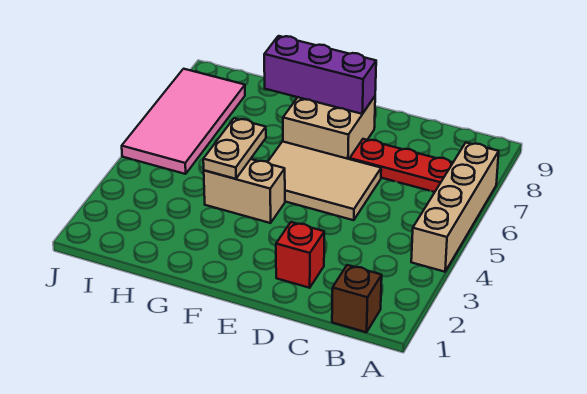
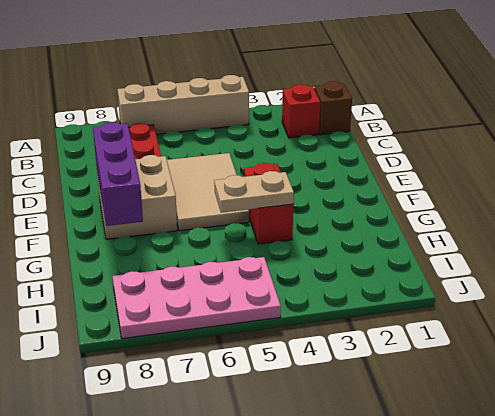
red brick D2 level 1 -> red brick B2 level 1
tan brick F4:G4 level 1 -> red brick F4:G4 level 1
pink tile I5:J8 level 1 -> pink plate I5:J8 level 1

